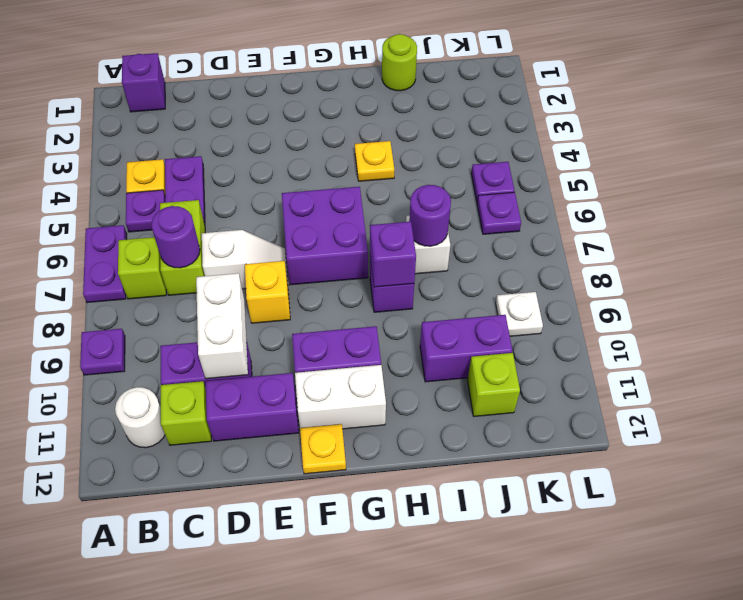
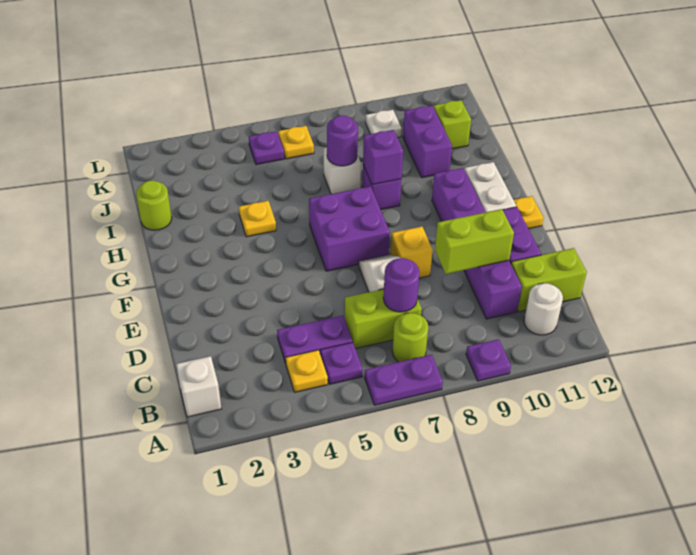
purple brick B1 level 1 -> white brick B1 level 1
lime brick B7 level 1 -> lime round brick B7 level 1
lime brick C11 level 1 -> lime brick C11:C12 level 1
white brick D9:D10 level 2 -> lime brick D9:D10 level 2
purple plate K6 level 1 -> yellow plate K6 level 1

